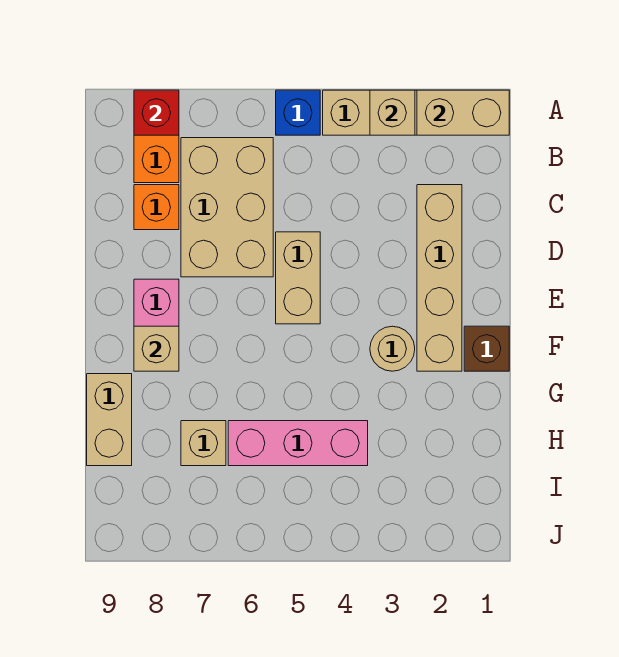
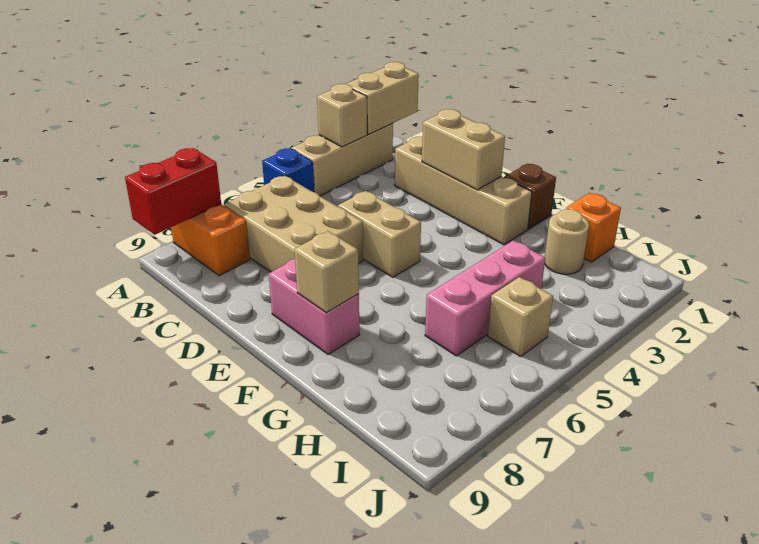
red brick A8 level 2 -> red brick A8:A9 level 2
orange brick C8 level 1 -> orange brick H1 level 1
tan round brick F3 level 1 -> tan round brick H2 level 1
tan brick G9:H9 level 1 -> tan brick D2:E2 level 2
tan brick H7 level 1 -> tan brick I5 level 1

